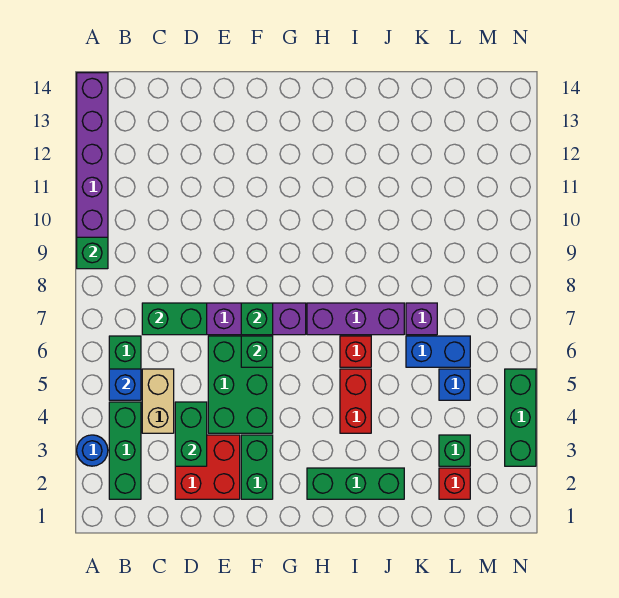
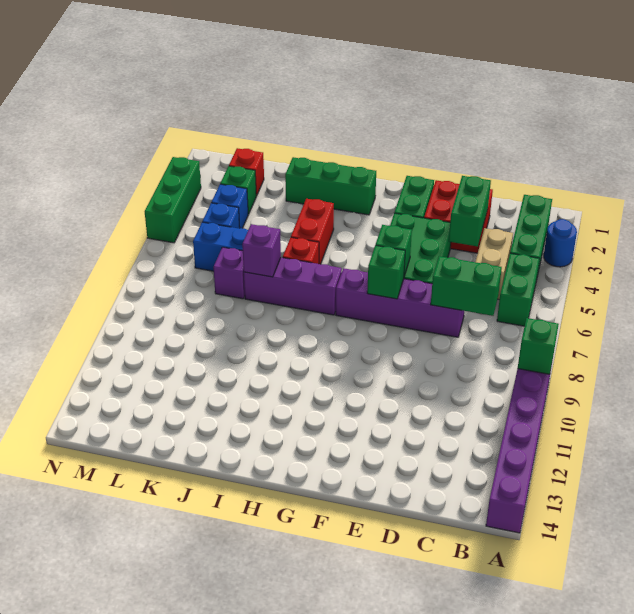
blue brick B5 level 2 -> blue brick L4 level 1
none -> purple brick J7 level 2

